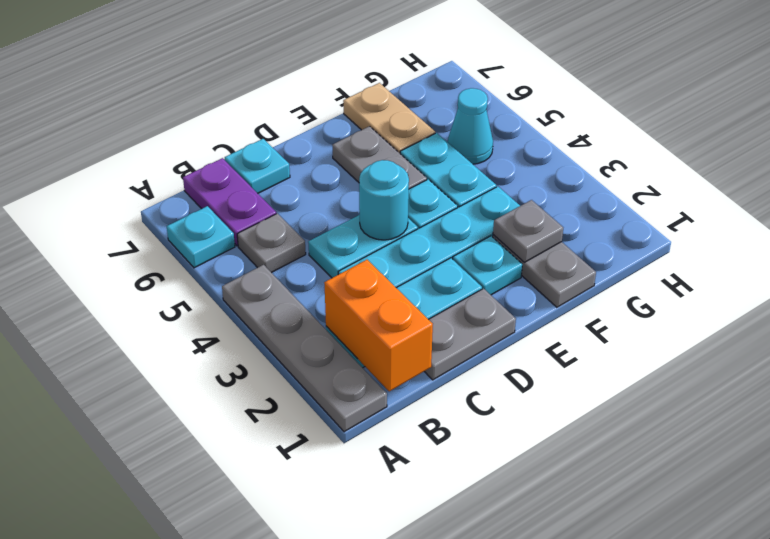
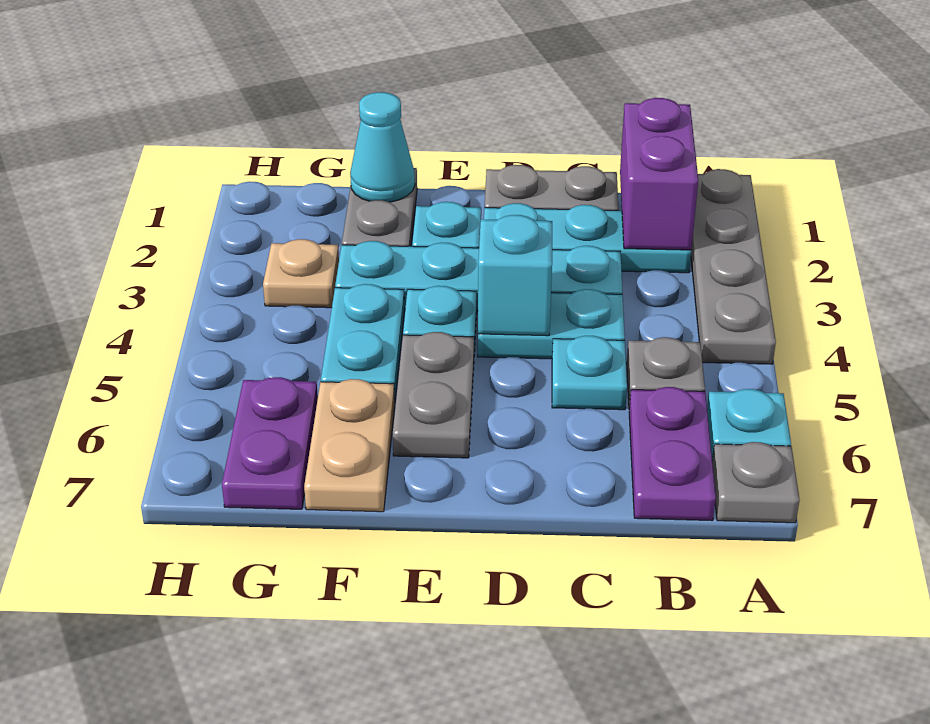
orange brick B1:B2 level 2 -> purple brick B1:B2 level 2
cyan plate C7 level 1 -> cyan plate C5 level 1
cyan round brick D4 level 2 -> cyan brick D4 level 2
grey plate F2 level 2 -> grey plate A7 level 1
none -> tan plate G3 level 1
cyan cone G5 level 1 -> cyan cone F1 level 2
none -> purple plate G6:G7 level 1

